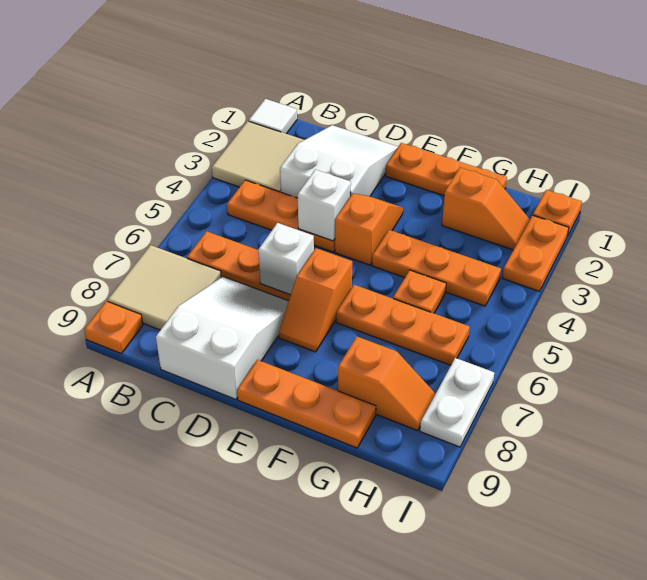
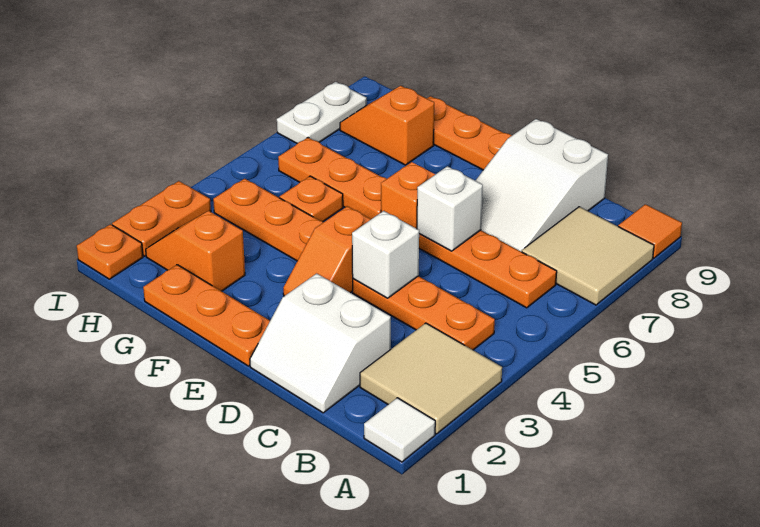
orange plate A9 level 1 -> orange tile A9 level 1
white slope C1:D3 level 1 top 3 -> white slope C1:D2 level 1 top 2

